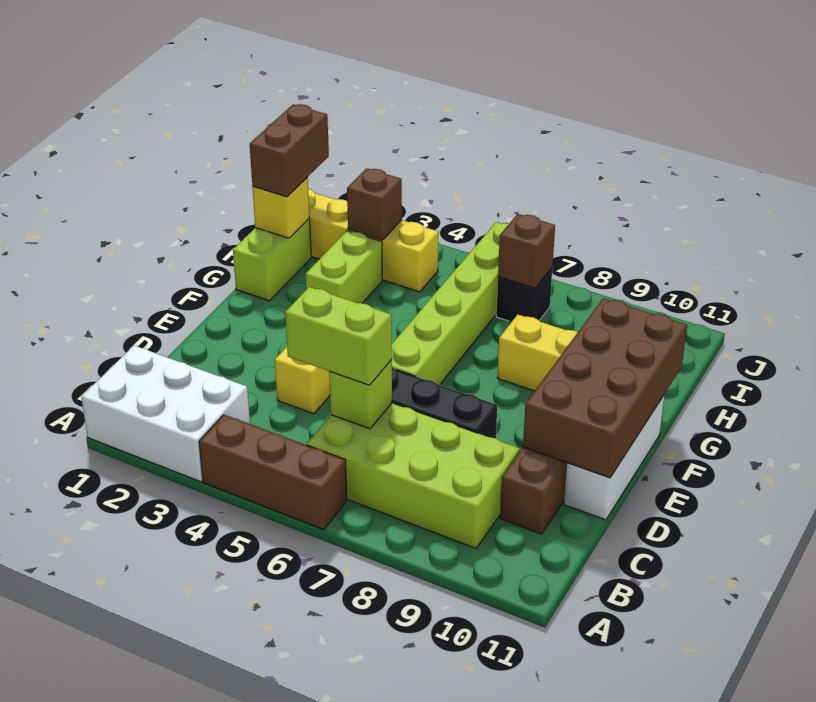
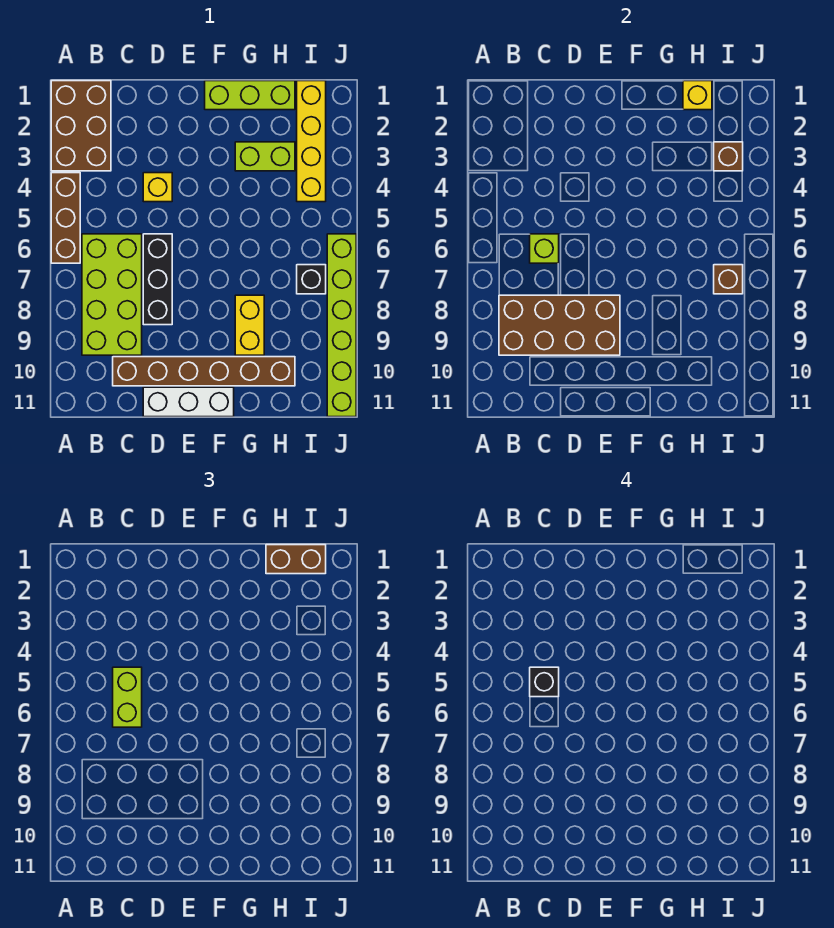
white brick A1:B3 level 1 -> brown brick A1:B3 level 1
none -> black brick C5 level 4
brown brick D10:G11 level 2 -> brown brick B8:E9 level 2
lime brick E6:J6 level 1 -> lime brick J6:J11 level 1
lime brick G1:H1 level 1 -> lime brick F1:H1 level 1

